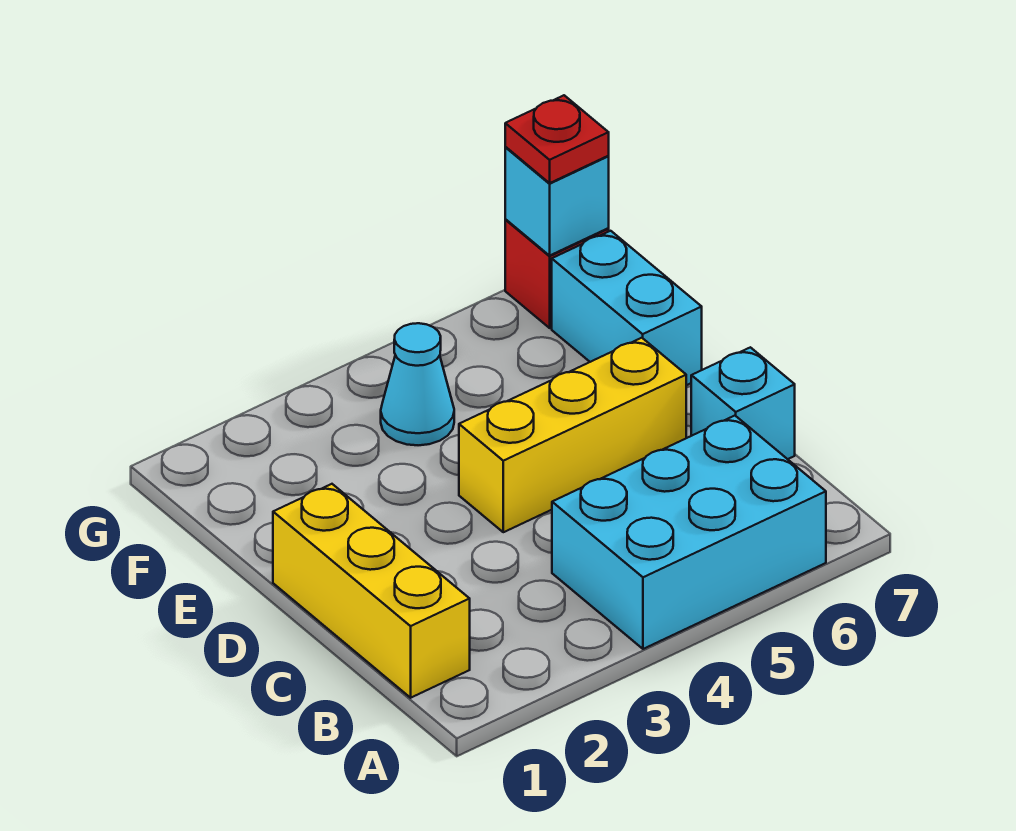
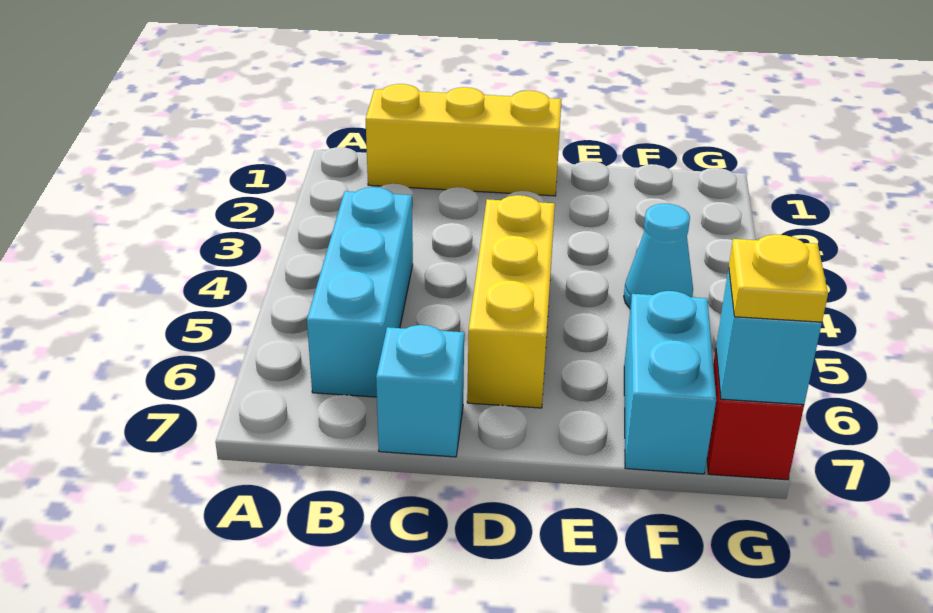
cyan brick A4:B6 level 1 -> cyan brick B4:B6 level 1
cyan brick E7:F7 level 1 -> cyan brick F6:F7 level 1
red plate G7 level 3 -> yellow plate G7 level 3

